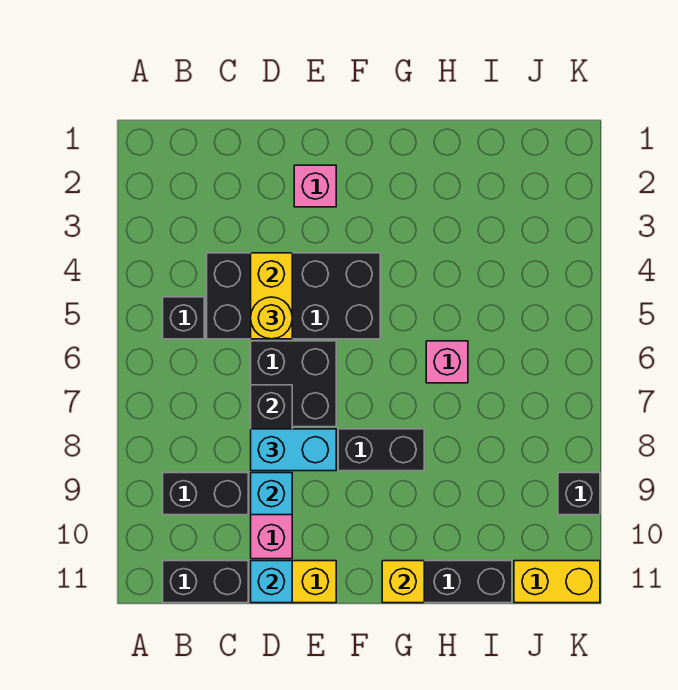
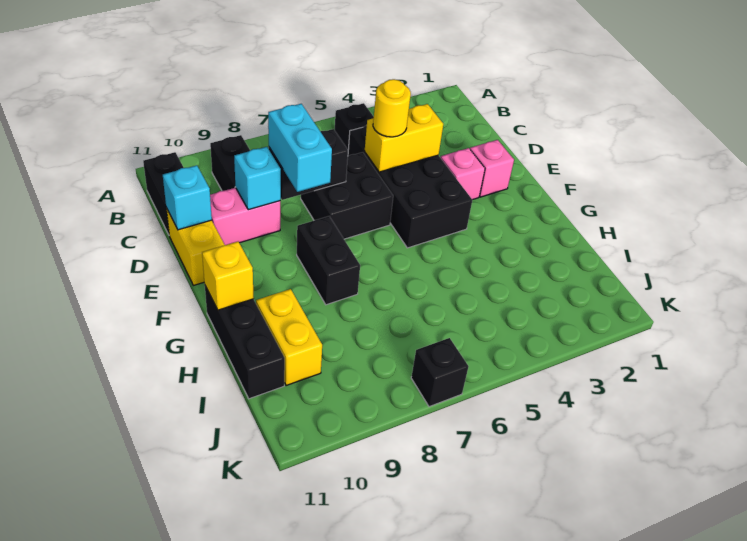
pink brick H6 level 1 -> pink brick E3 level 1
yellow brick J11:K11 level 1 -> yellow brick H10:I10 level 1
black brick K9 level 1 -> black brick K7 level 1

